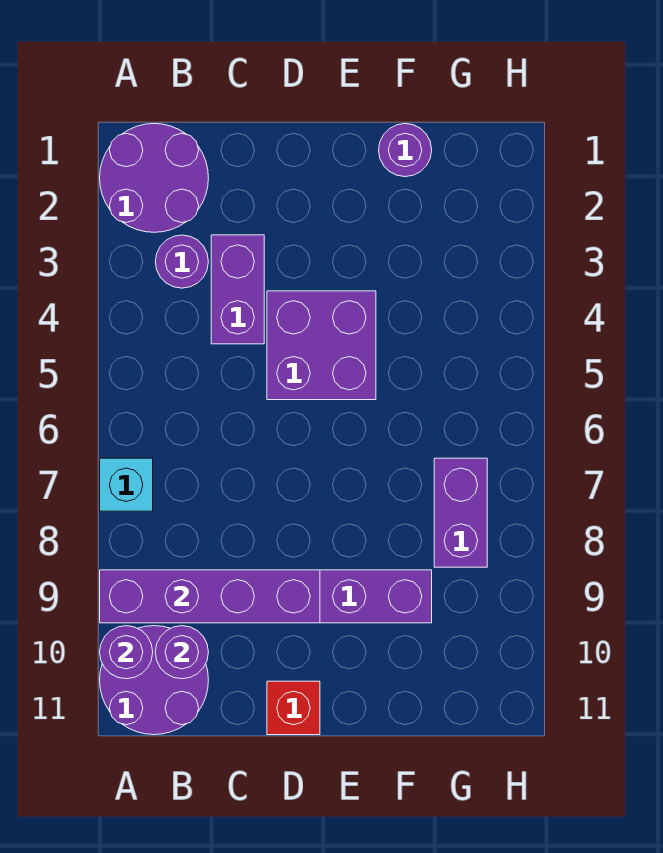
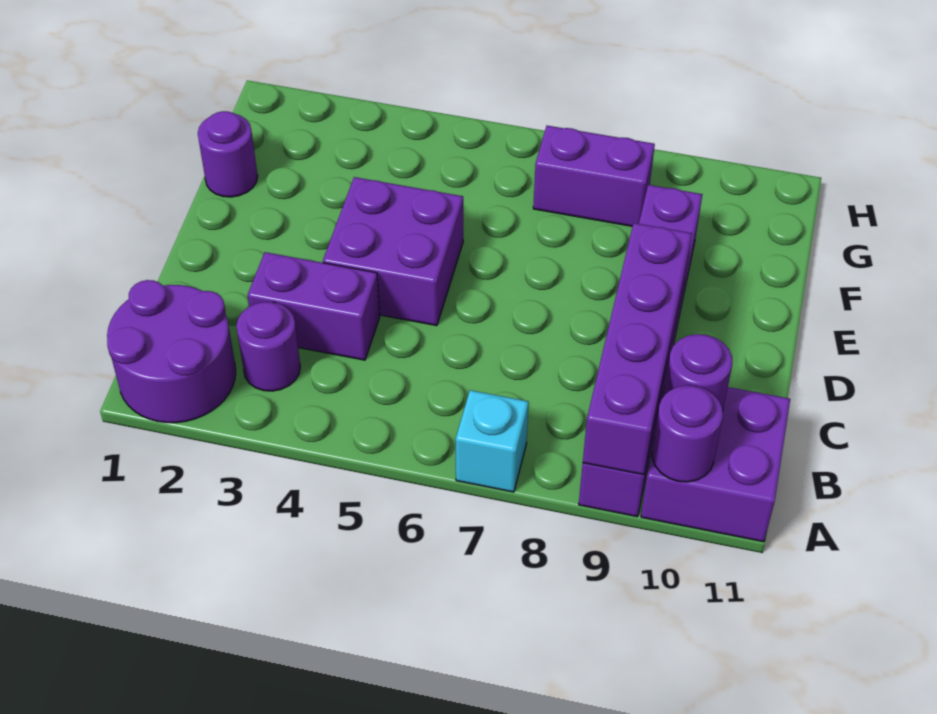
purple round brick A10:B11 level 1 -> purple brick A10:B11 level 1
red brick D11 level 1 -> none

